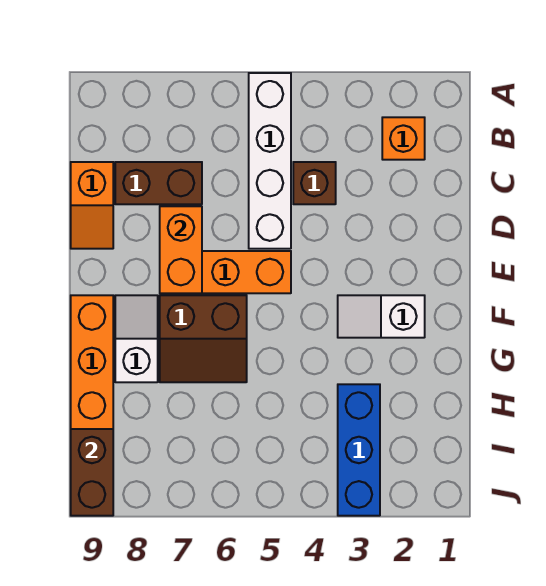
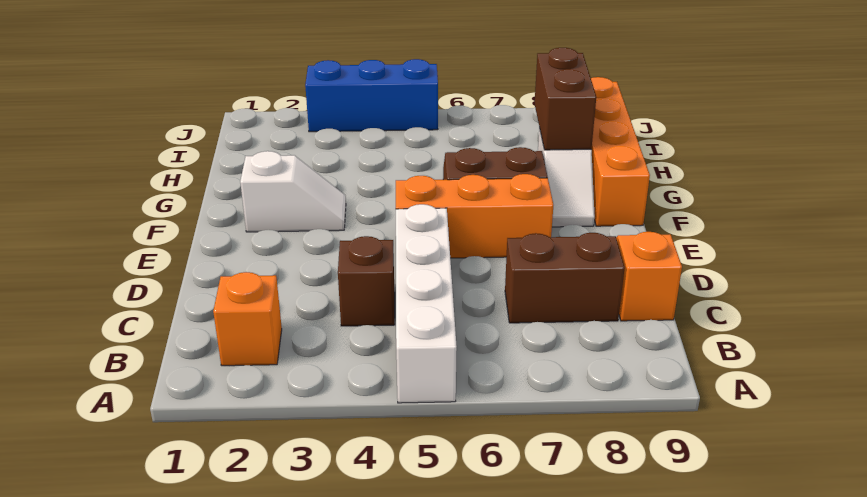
orange brick D7:E7 level 2 -> none
blue brick H3:J3 level 1 -> blue brick J3:J5 level 1
brown brick I9:J9 level 2 -> brown brick G8:H8 level 2

